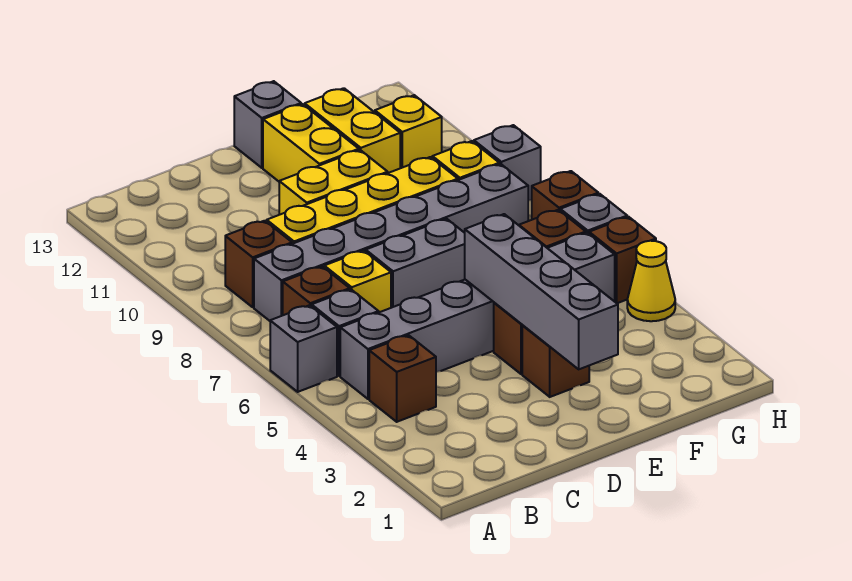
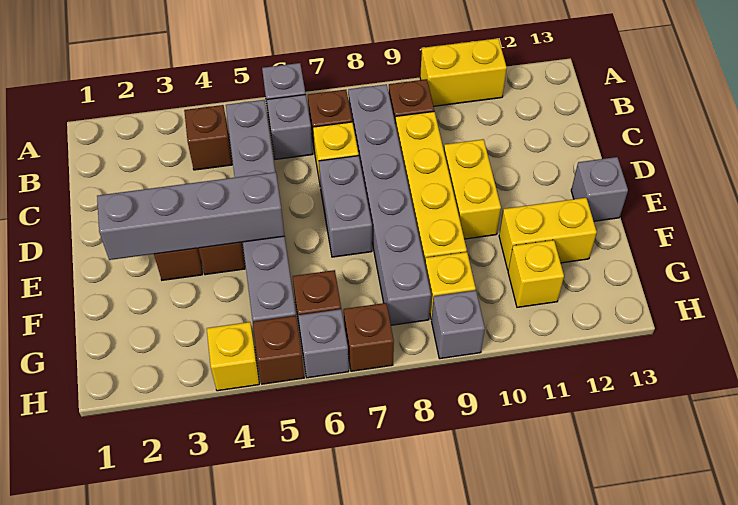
yellow brick E11:E12 level 1 -> yellow brick A10:A11 level 1
yellow cone H4 level 1 -> yellow brick H4 level 1

